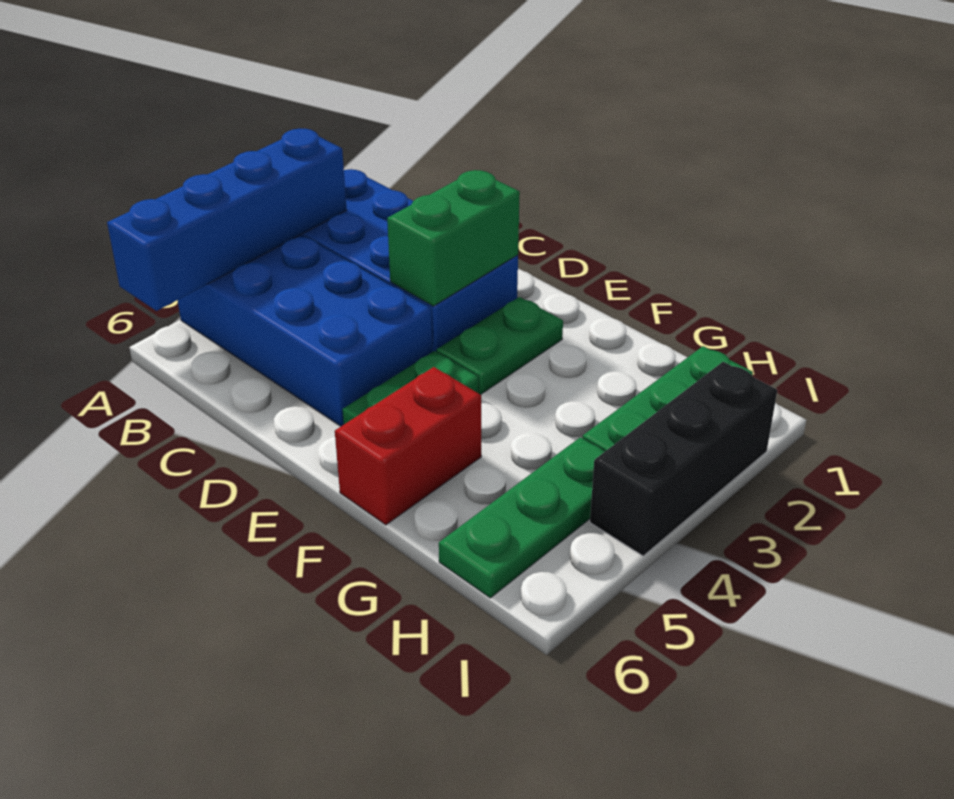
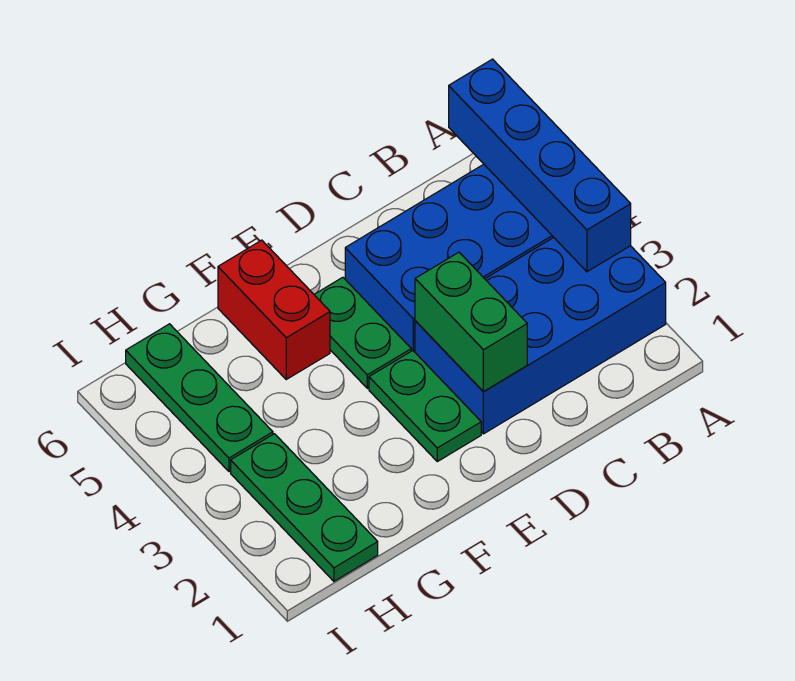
black brick I2:I4 level 1 -> none

